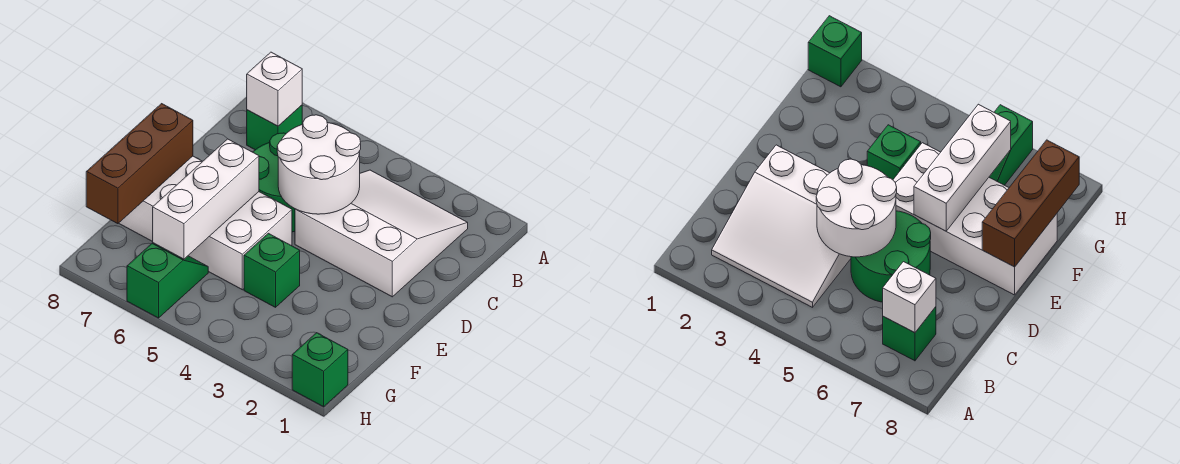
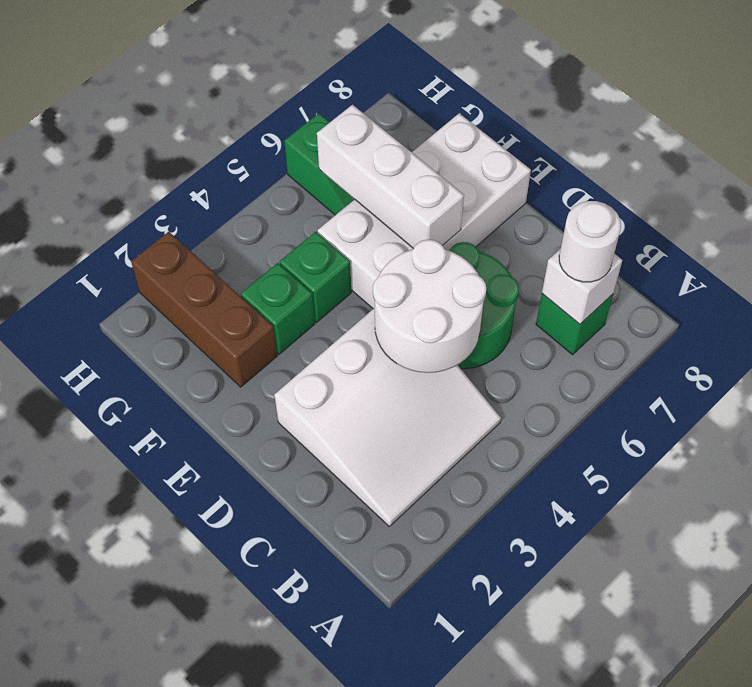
none -> white round brick B7 level 3
brown brick E8:G8 level 2 -> brown brick F2:H2 level 1
green brick H1 level 1 -> green brick F3 level 1

